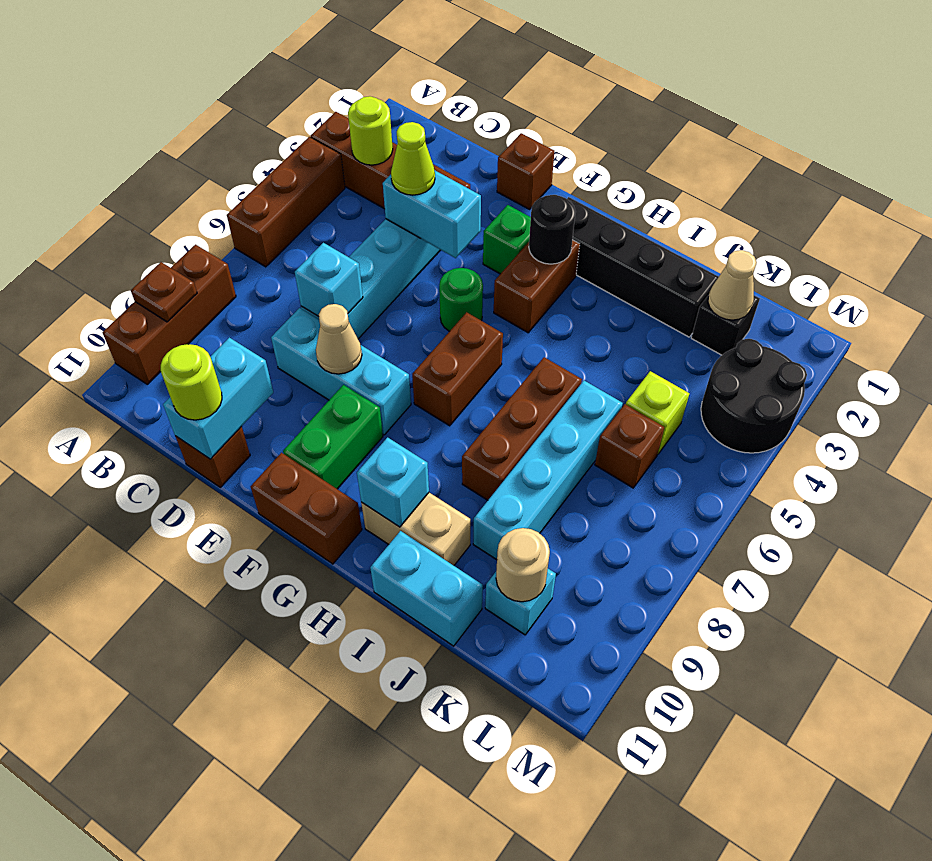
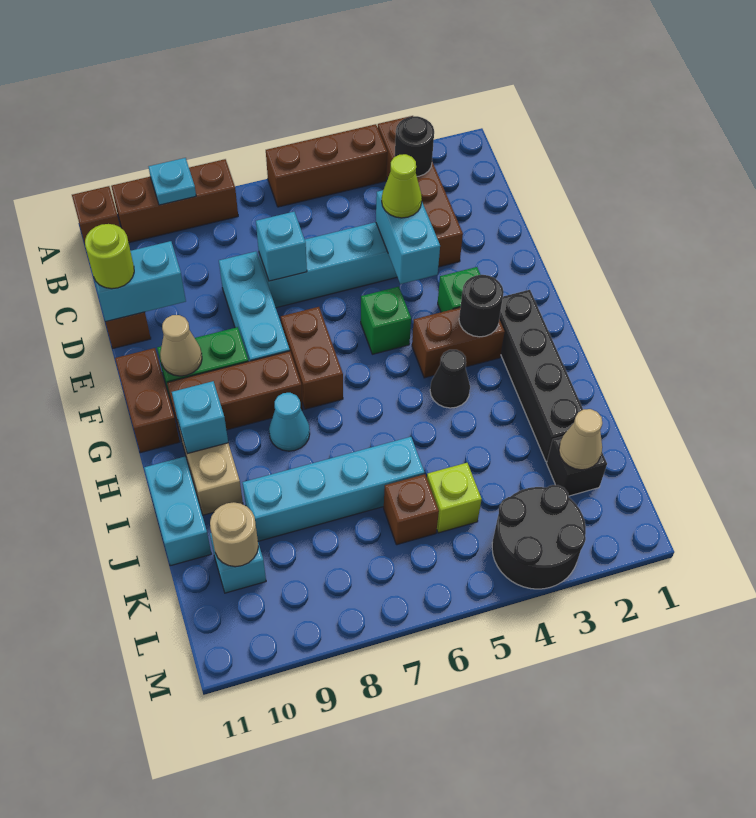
brown plate A9 level 2 -> cyan plate A9 level 2
lime round brick B3 level 2 -> black round brick B3 level 2
brown brick E1 level 1 -> brown brick A11 level 1
tan cone E8 level 2 -> tan cone F10 level 2
green round brick F5 level 1 -> green brick F5 level 1
brown brick G6:G7 level 1 -> brown brick F7:G7 level 1
none -> black cone H4 level 1
none -> cyan cone H8 level 1
brown brick I6:I8 level 1 -> brown brick G8:G10 level 1

